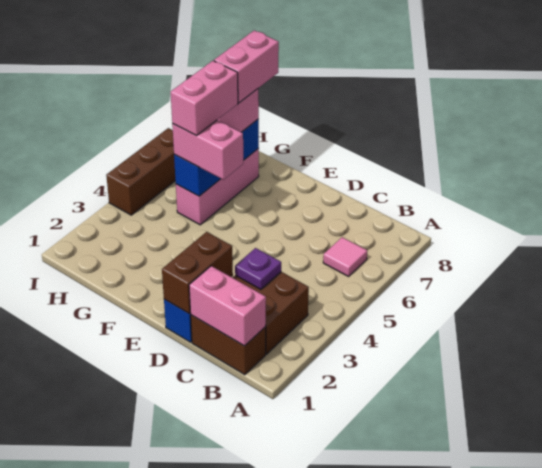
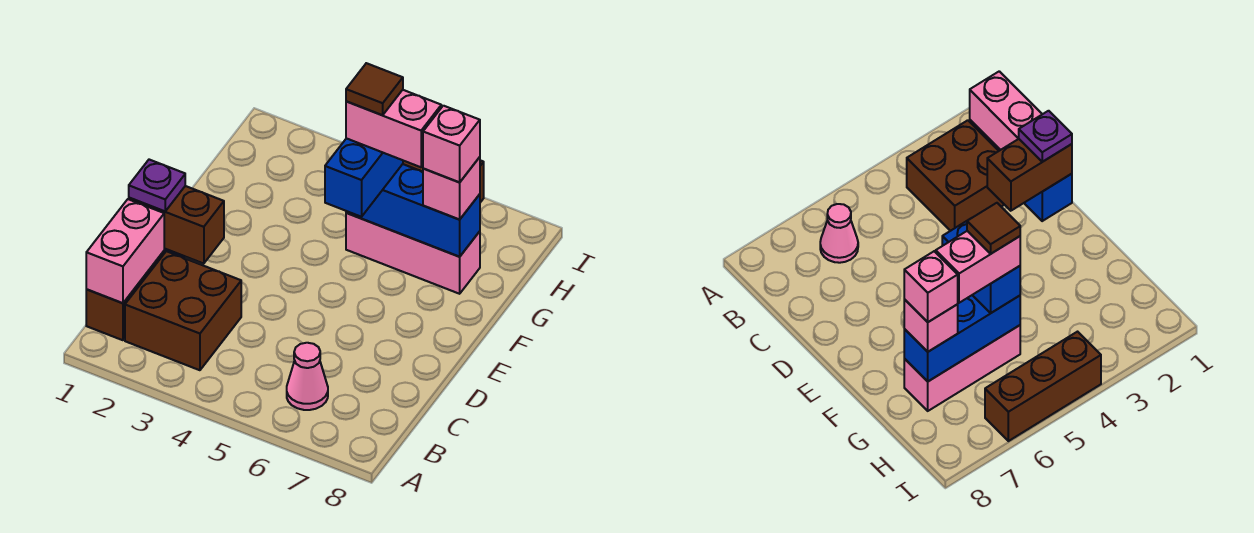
pink tile B6 level 1 -> pink cone B6 level 1
purple plate C3 level 2 -> purple plate D1 level 3
pink brick F5:G5 level 3 -> blue brick F5:G5 level 3
none -> brown tile G5 level 5
pink brick G7:G8 level 4 -> pink brick G7 level 4

